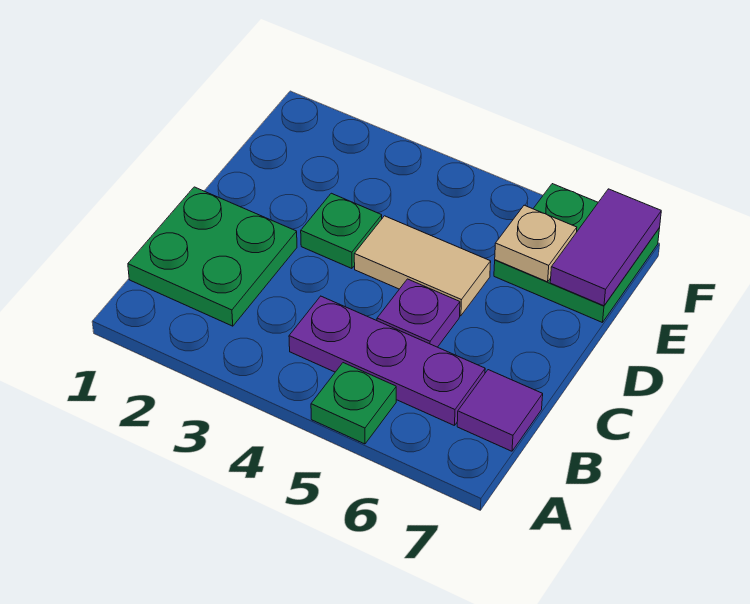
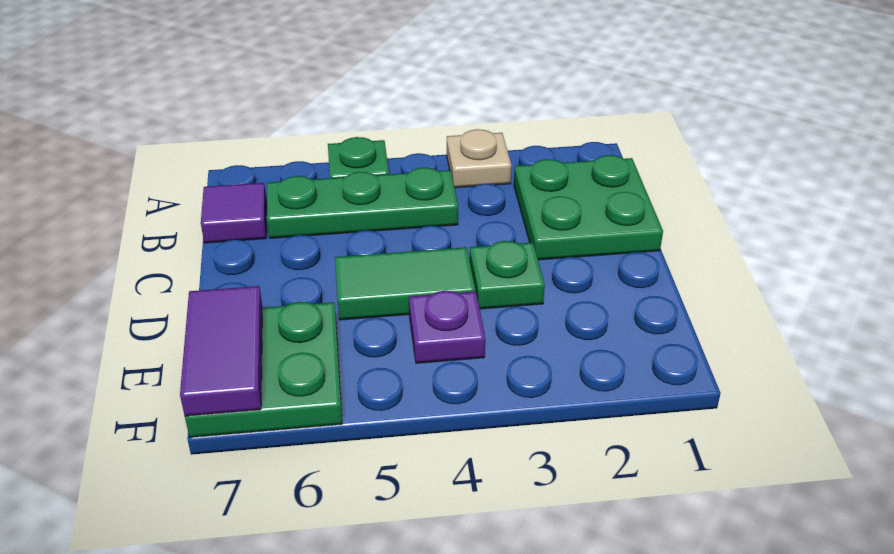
purple plate B4:B6 level 1 -> green plate B4:B6 level 1
purple plate C5 level 1 -> purple plate E4 level 1
tan tile D4:D5 level 1 -> green tile D4:D5 level 1
tan plate E6 level 2 -> tan plate A3 level 1

